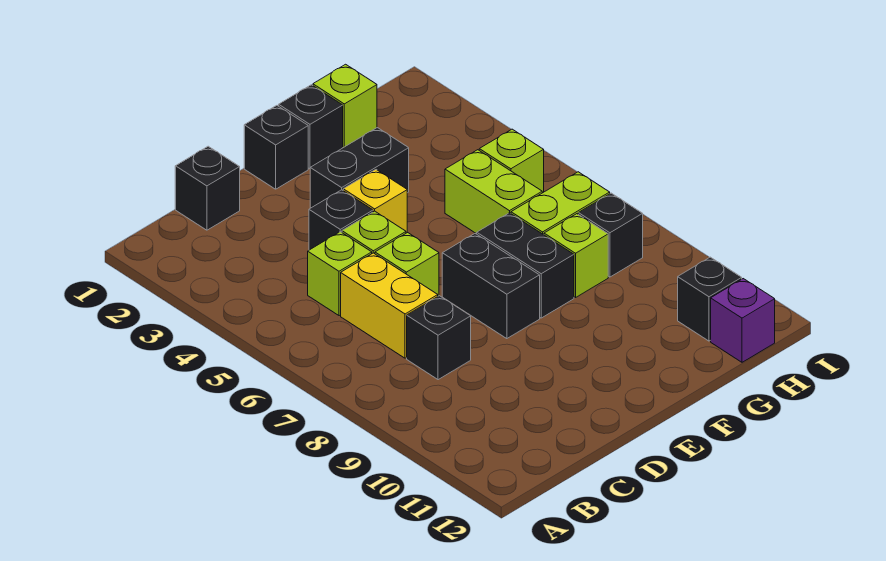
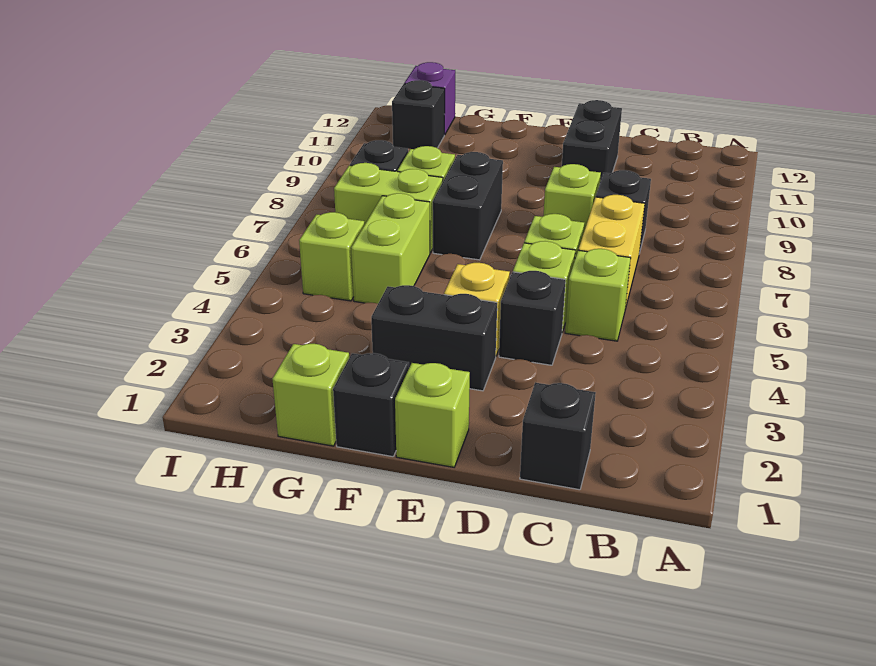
none -> lime brick D8 level 1
black brick E1 level 1 -> lime brick E1 level 1
black brick E7:E8 level 1 -> black brick D10:D11 level 1

